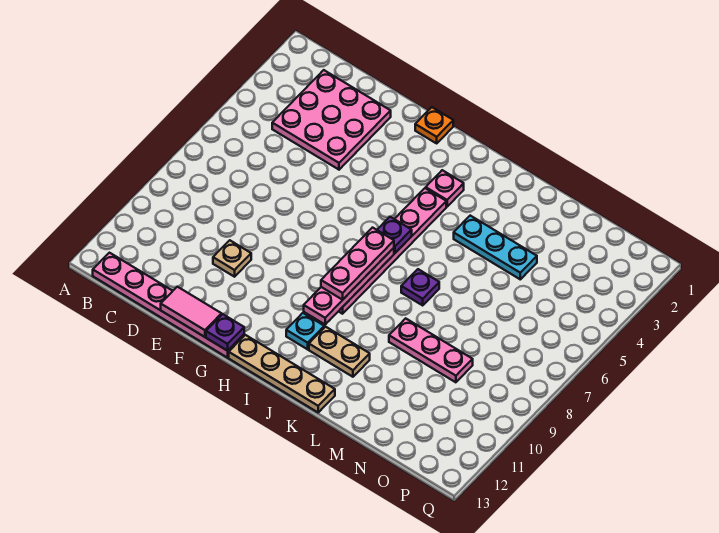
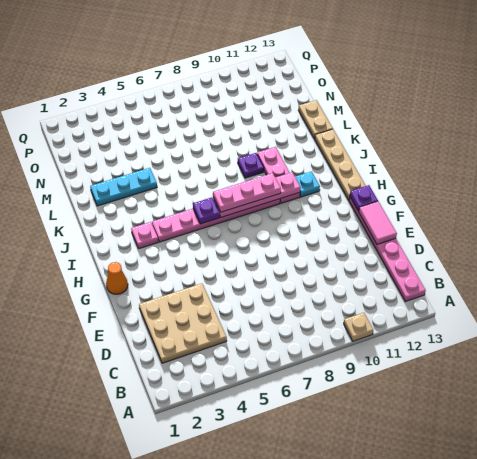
pink plate C2:E4 level 1 -> tan plate C2:E4 level 1
tan plate E10 level 1 -> tan plate A10 level 1
orange plate G1 level 1 -> orange cone G1 level 1
tan plate J11:K11 level 1 -> tan plate L13:M13 level 1
cyan plate K4:M4 level 1 -> cyan plate L2:L4 level 1
purple plate K7 level 1 -> purple plate K9 level 1
pink plate L9:N9 level 1 -> pink plate I10:K10 level 1

